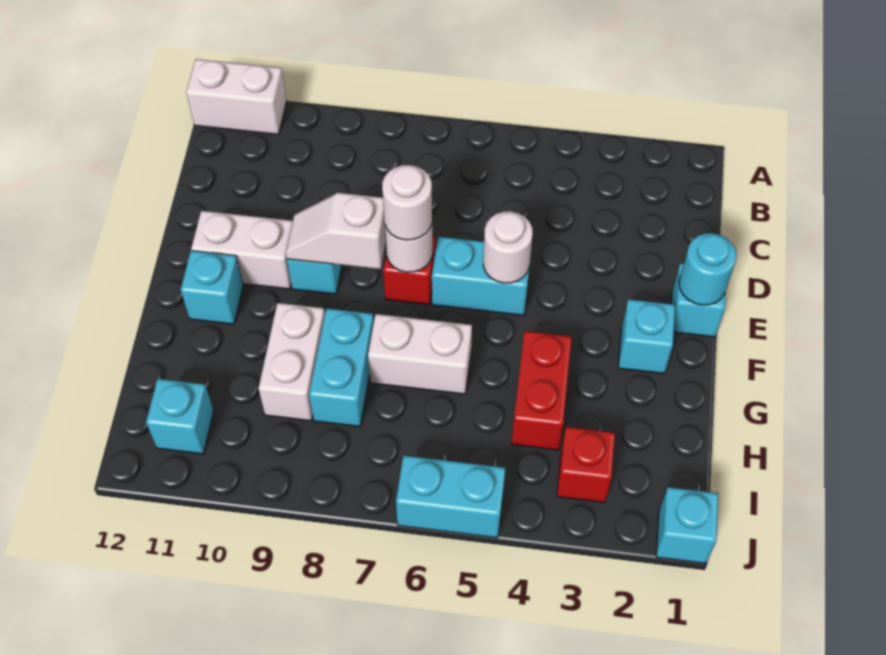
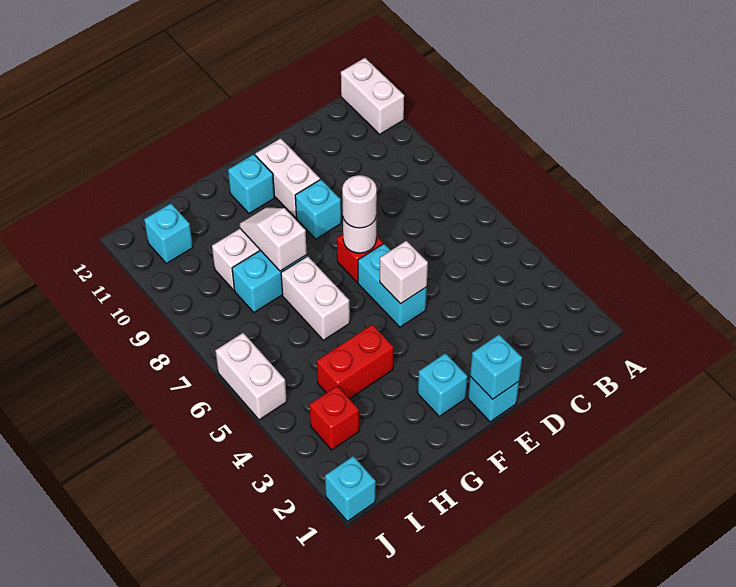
cyan round brick E1 level 2 -> cyan brick E1 level 2
white round brick E5 level 2 -> white brick E5 level 2
white slope E8:E9 level 2 top 8 -> white slope G8:G9 level 2 top 8
cyan brick J5:J6 level 1 -> white brick J5:J6 level 1

